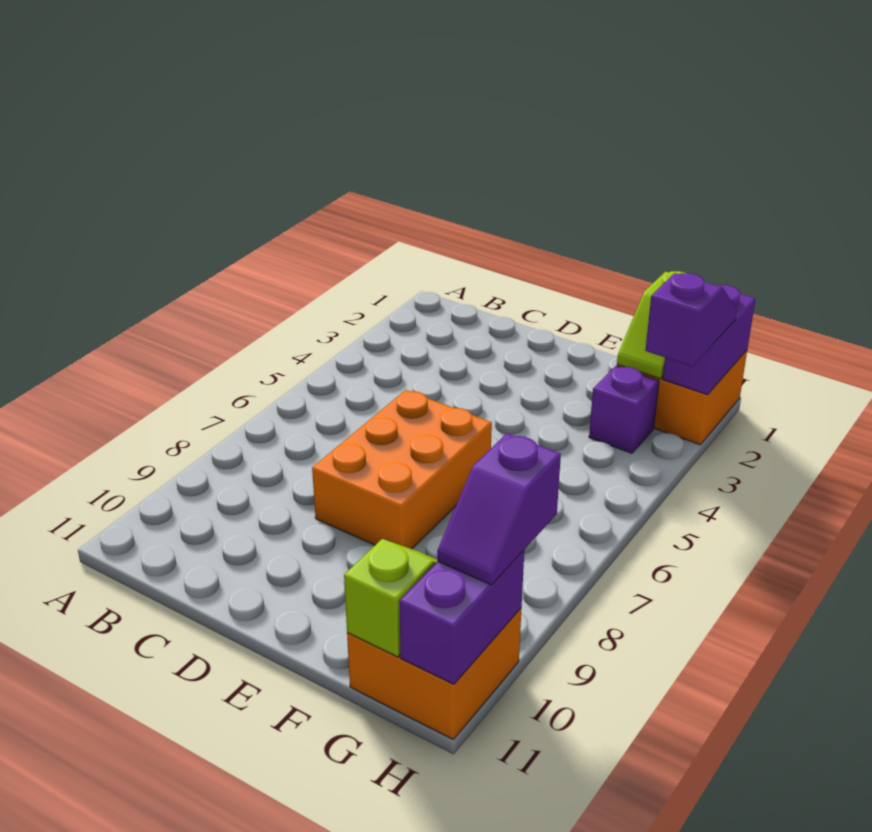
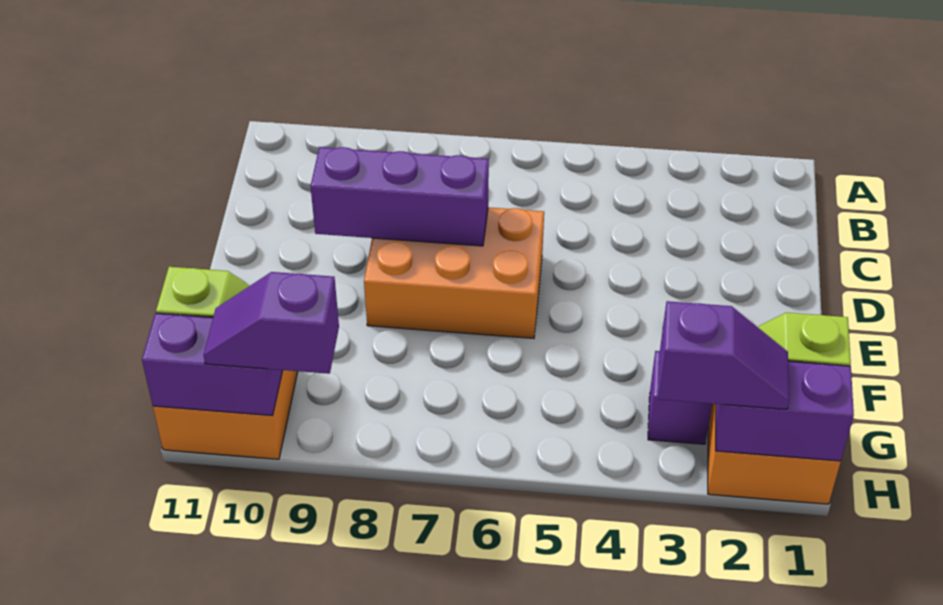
none -> purple brick D7:D9 level 2

